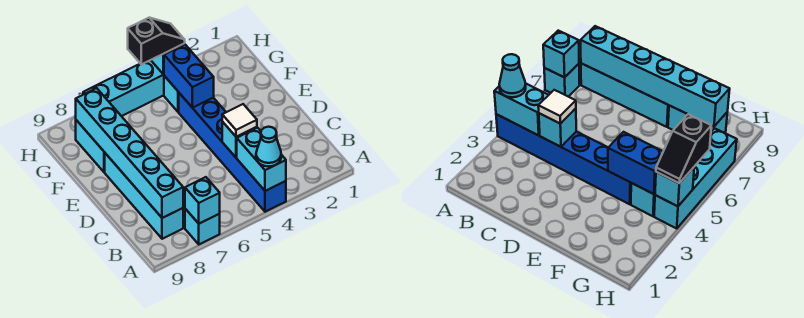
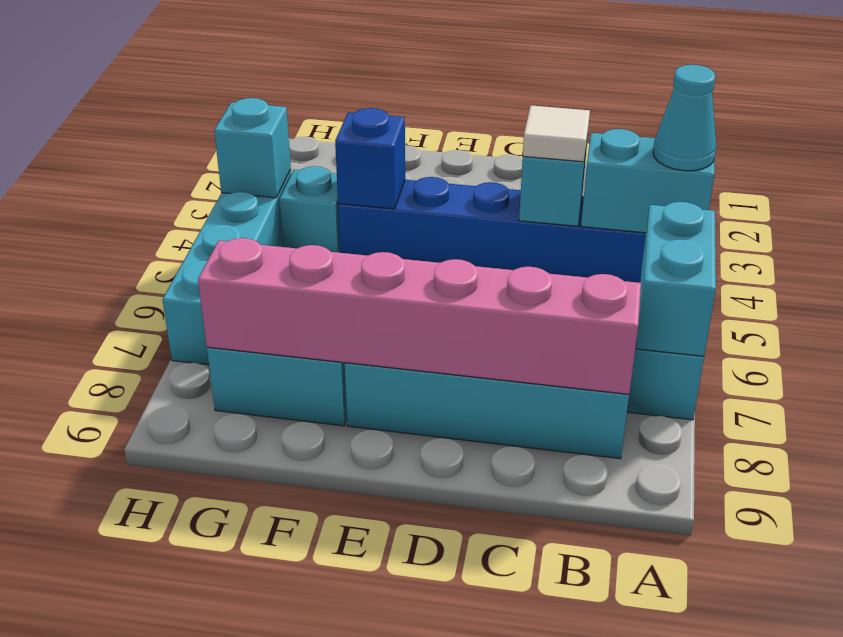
cyan brick A7 level 2 -> cyan brick A6:A7 level 2
cyan brick B8:G8 level 2 -> pink brick B8:G8 level 2
blue brick F4:G4 level 2 -> blue brick F4 level 2
black slope H4:H5 level 3 top 5 -> none

